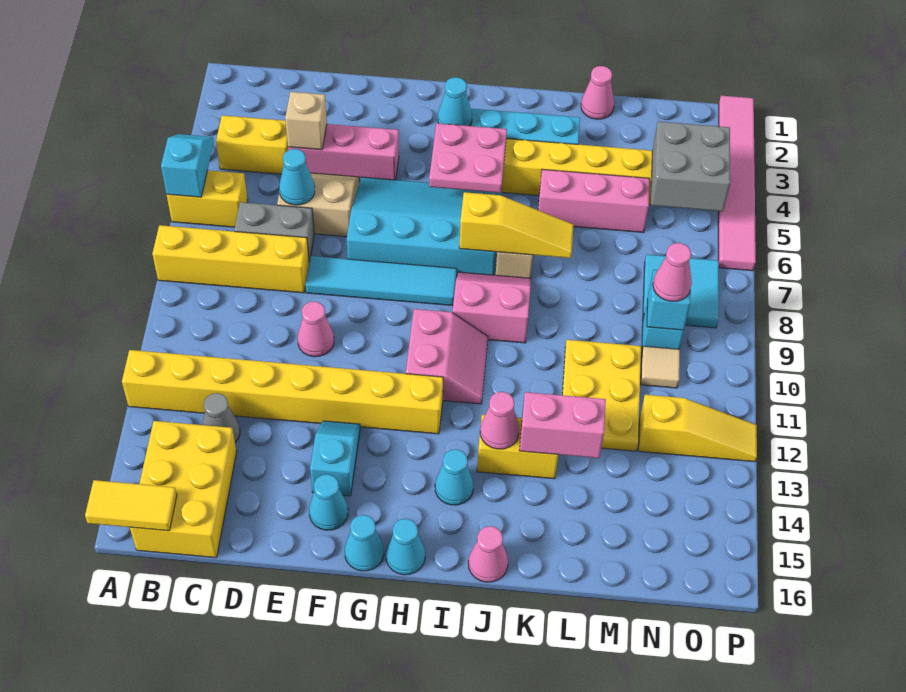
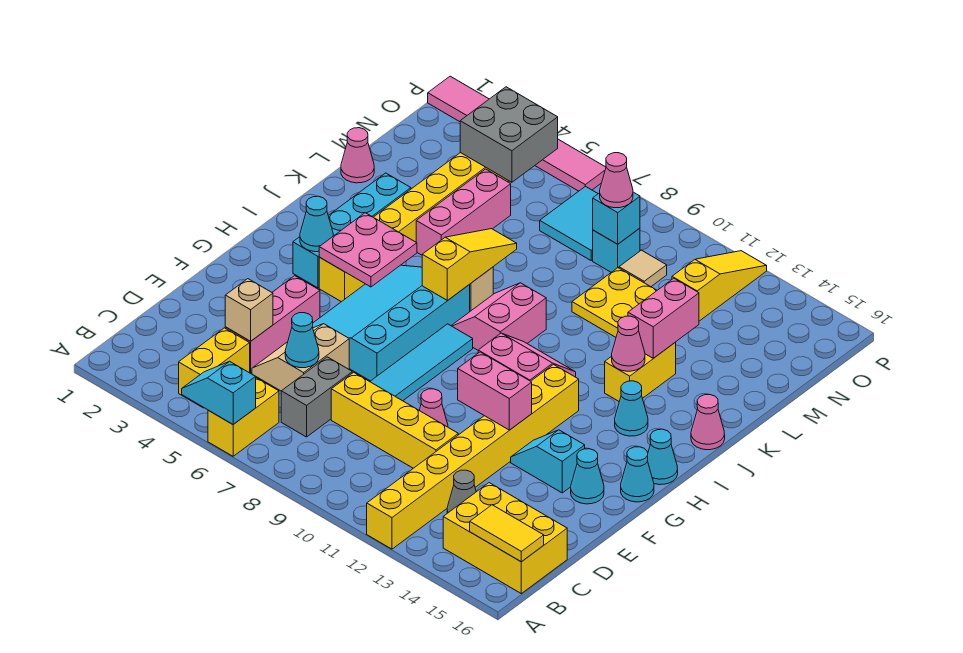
yellow brick A8:D8 level 1 -> yellow brick D8:D11 level 1
yellow tile A16:B16 level 2 -> yellow tile B15:B16 level 2
none -> pink brick F11:F12 level 2

